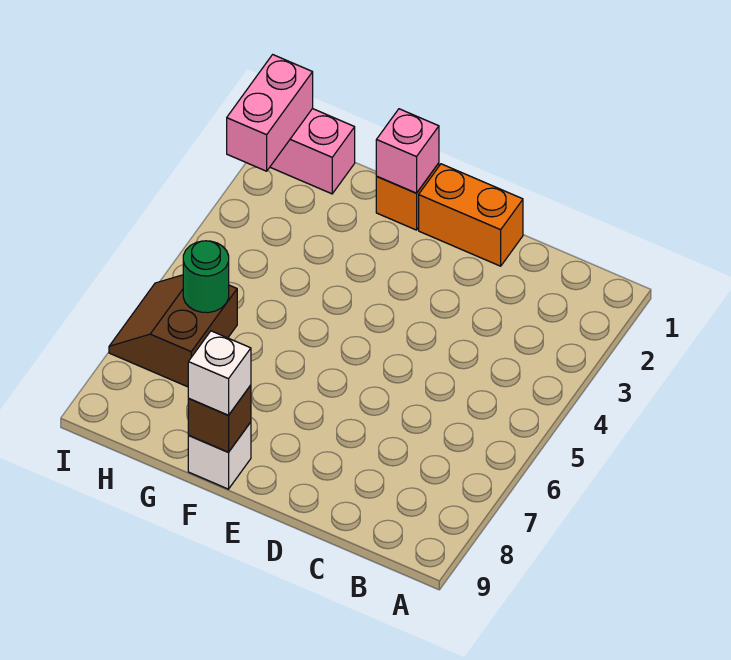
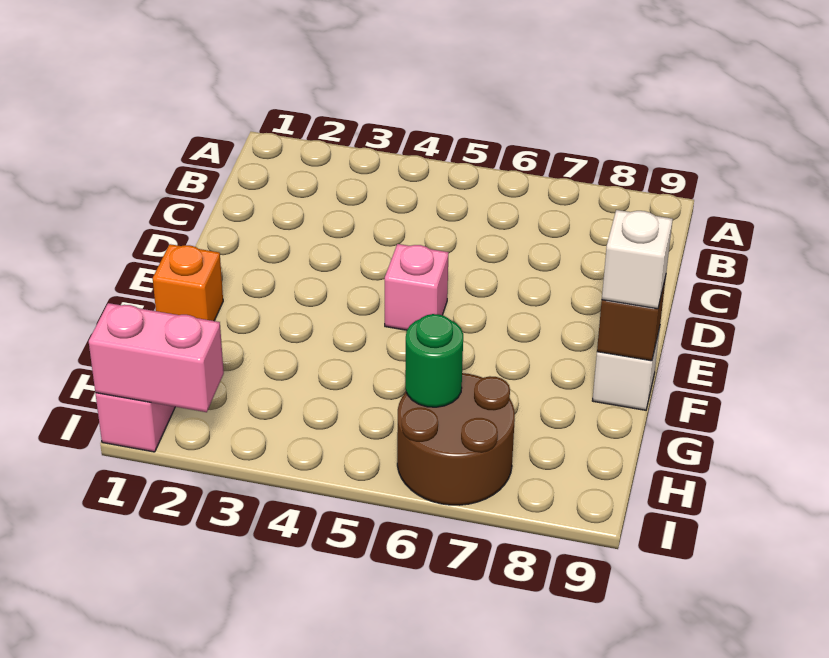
orange brick D1:E1 level 1 -> none
pink brick F1 level 2 -> pink brick E5 level 1
brown slope H6:I7 level 1 top H -> brown round brick H6:I7 level 1

